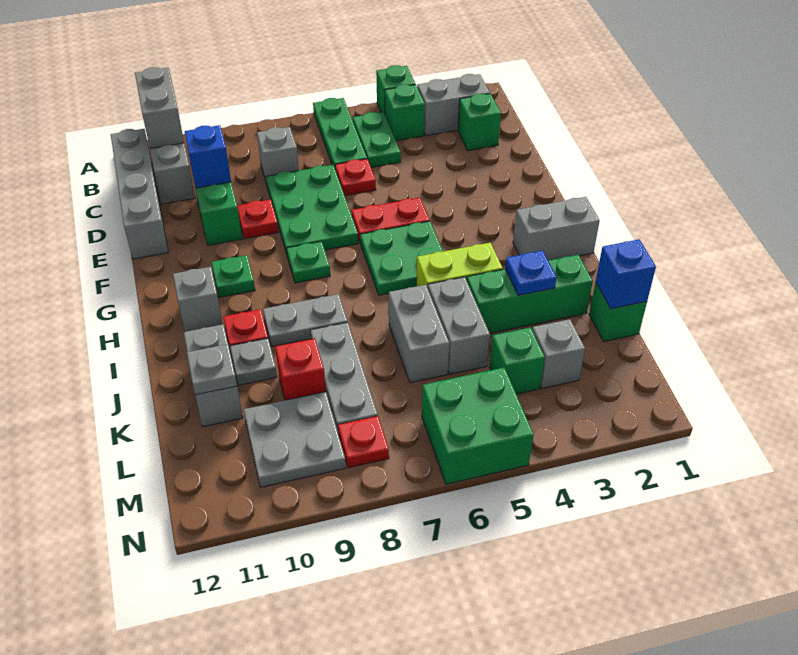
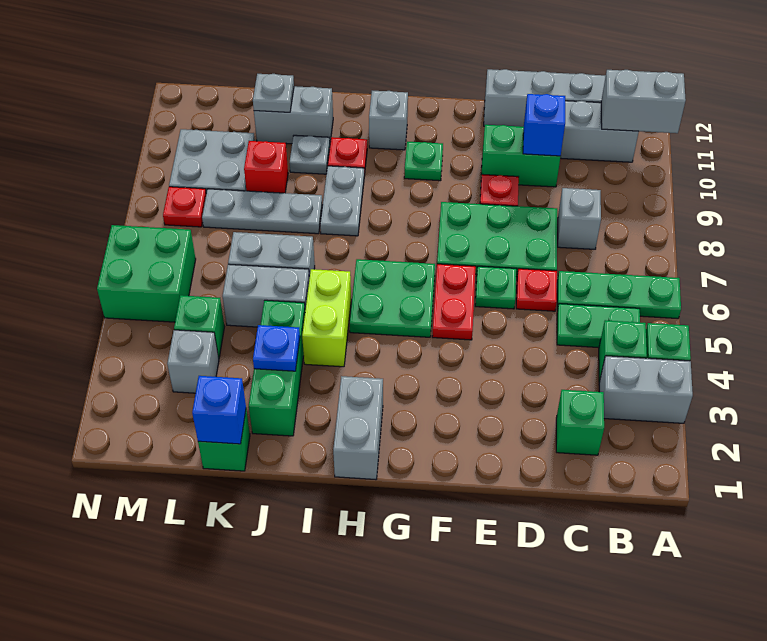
grey brick B2:B3 level 1 -> grey brick A3:B3 level 1
green plate G8 level 1 -> green plate E6 level 1

